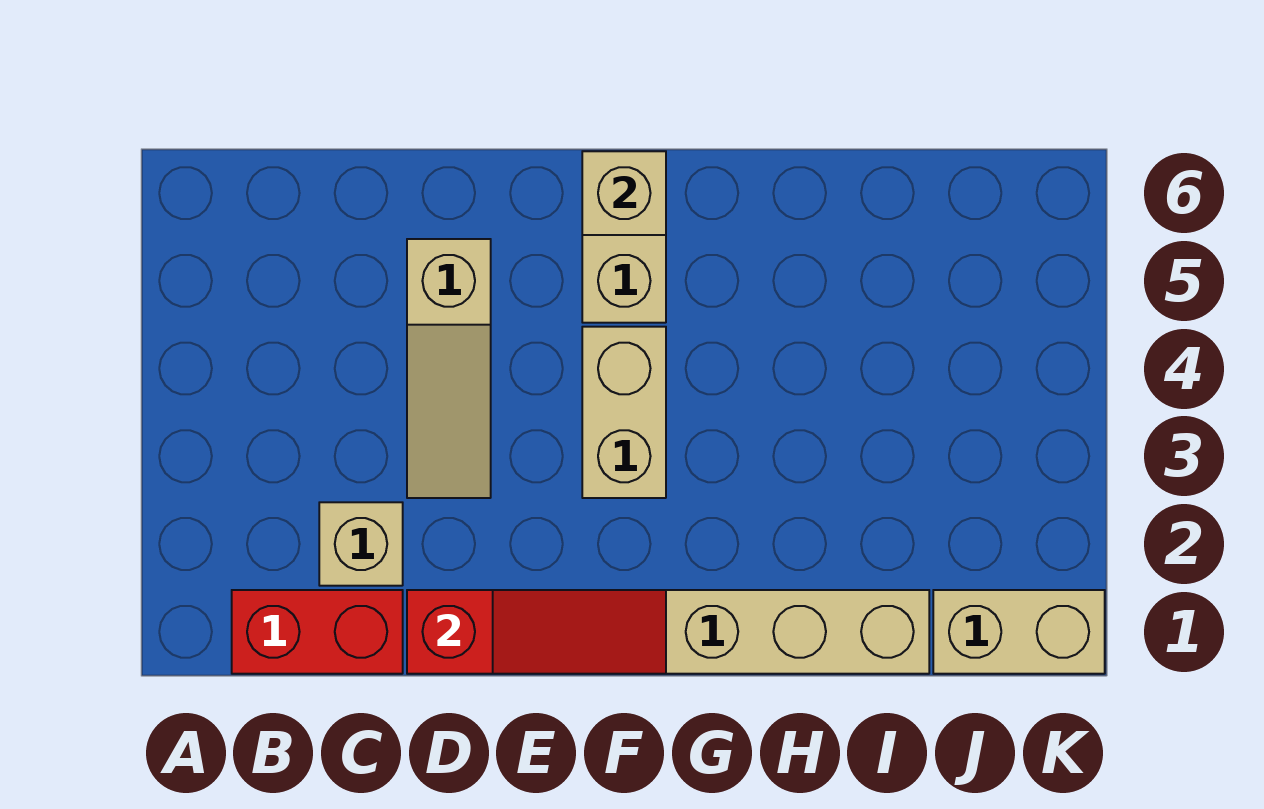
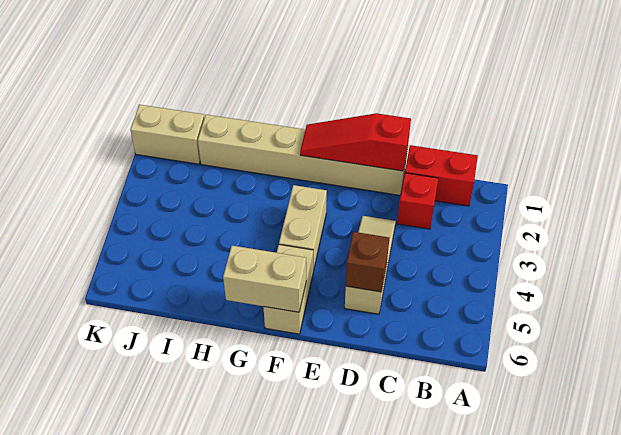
tan brick C2 level 1 -> red brick C2 level 1
none -> brown brick D5 level 2
tan brick F6 level 2 -> tan brick F6:G6 level 2

